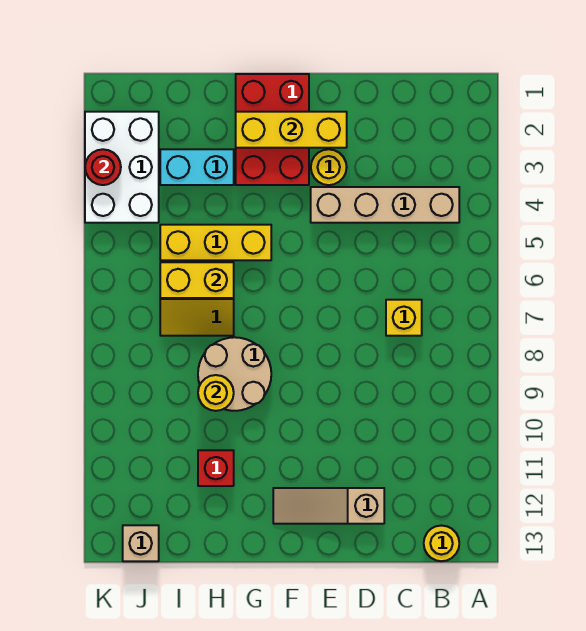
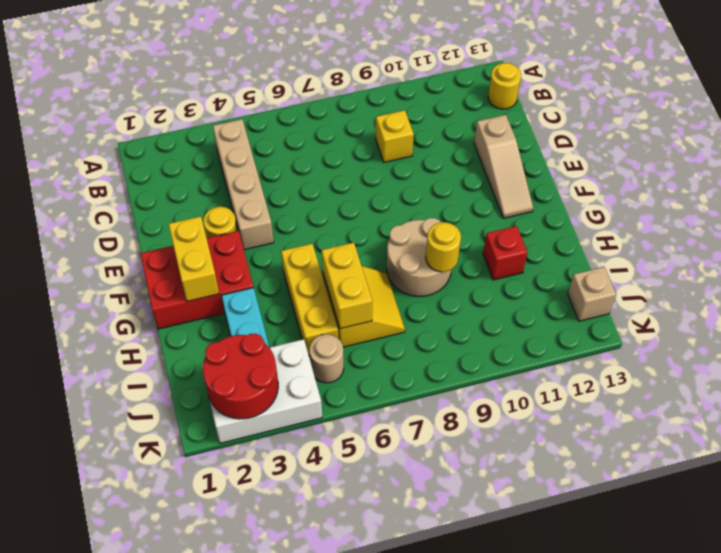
yellow brick C7 level 1 -> yellow brick C9 level 1
yellow brick E2:G2 level 2 -> yellow brick F2:G2 level 2
none -> tan round brick J5 level 1
red round brick K3 level 2 -> red round brick J2:K3 level 2

